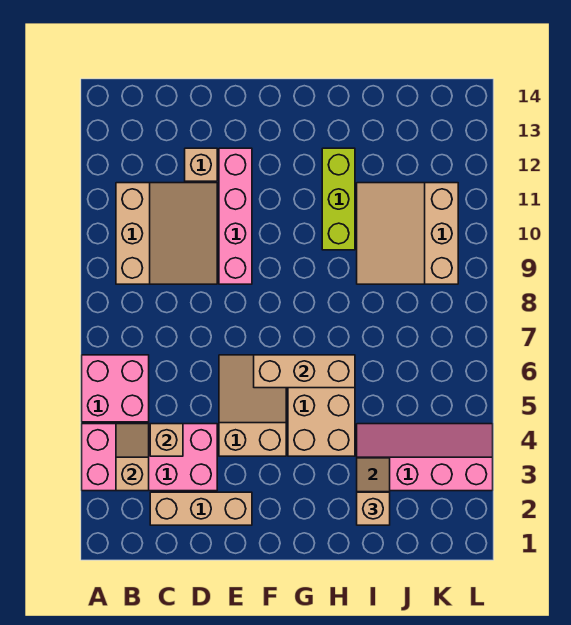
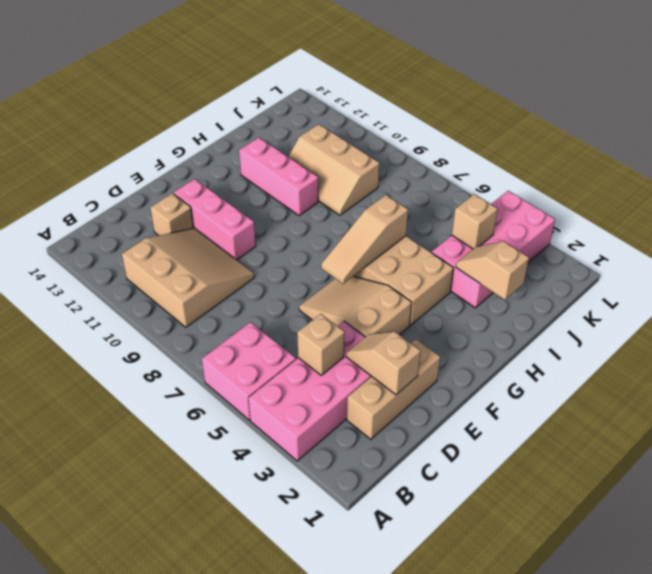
tan slope B3:B4 level 2 top 3 -> tan slope D2:D3 level 2 top 2
pink brick E9:E12 level 1 -> pink brick E10:E12 level 1
tan brick F6:H6 level 2 -> tan slope F6:H6 level 2 top H
lime brick H10:H12 level 1 -> pink brick H10:H12 level 1
tan brick I2 level 3 -> tan brick J4 level 2
pink slope I3:L4 level 1 top 3 -> pink brick I3:L4 level 1
tan slope I9:K11 level 1 top K -> tan slope I9:J11 level 1 top J

